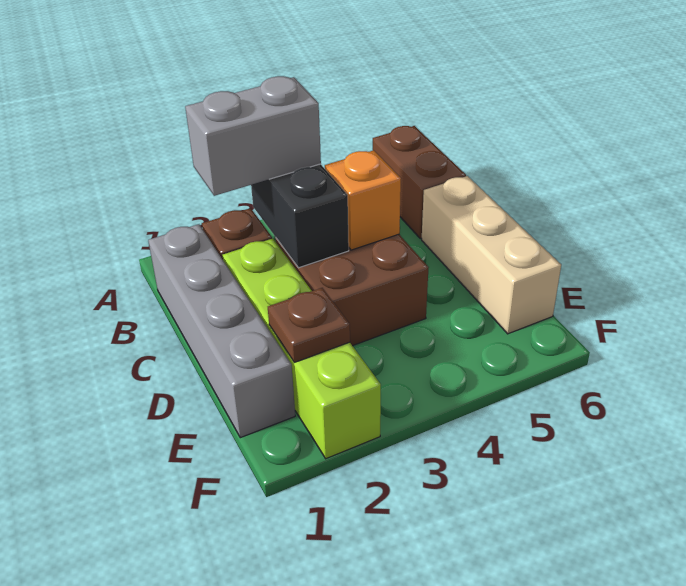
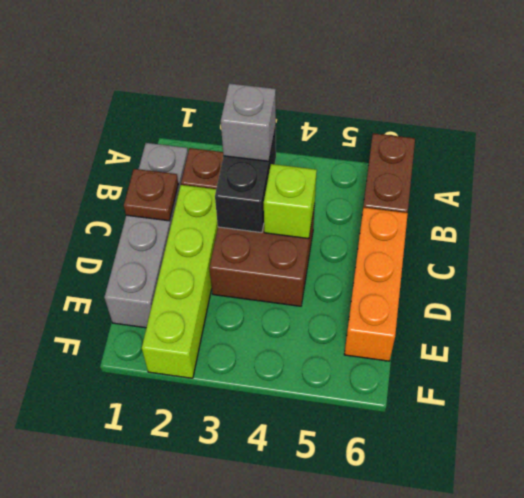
grey brick B2:B3 level 3 -> grey brick B3 level 3
orange brick C4 level 2 -> lime brick C4 level 2
tan brick C6:E6 level 1 -> orange brick C6:E6 level 1
brown plate E2 level 2 -> brown plate C1 level 2

